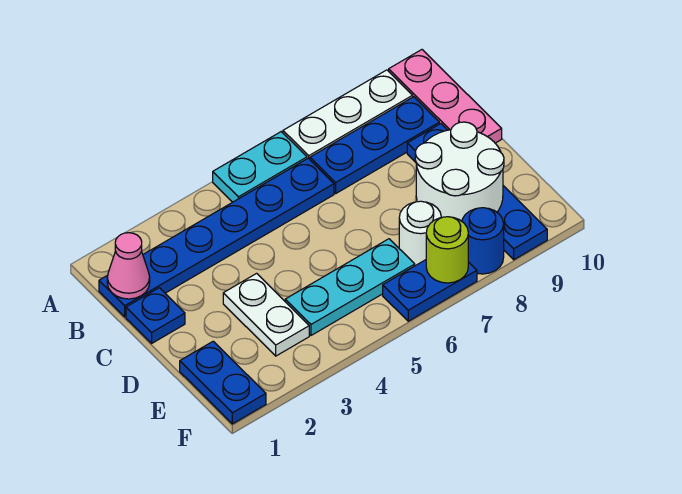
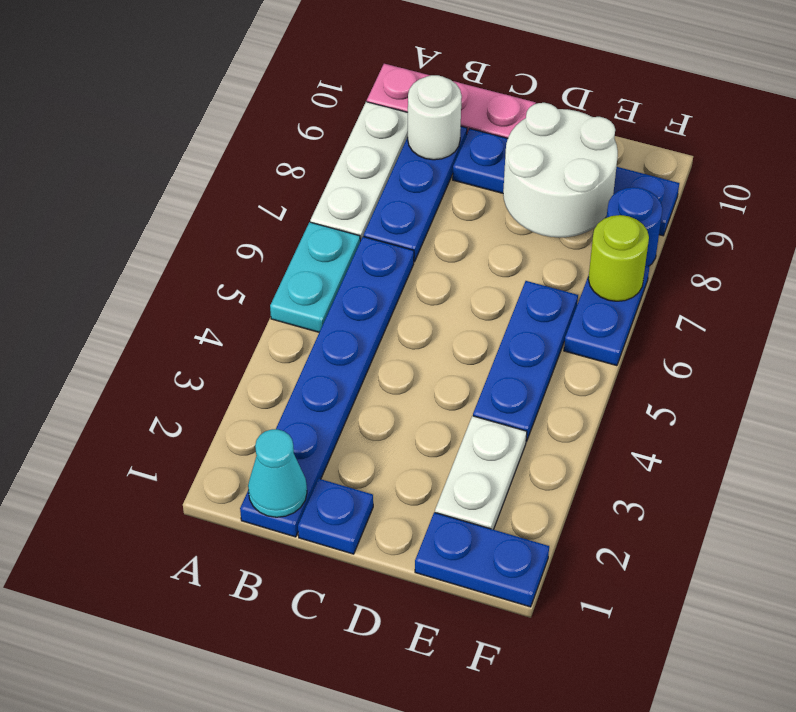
pink cone B1 level 2 -> cyan cone B1 level 2
white plate D3:E3 level 1 -> white plate E2:E3 level 1
cyan plate E4:E6 level 1 -> blue plate E4:E6 level 1
white round brick E7 level 1 -> white round brick B9 level 2

